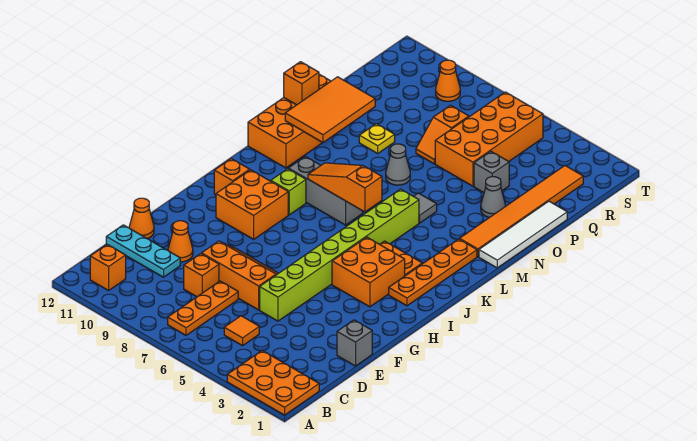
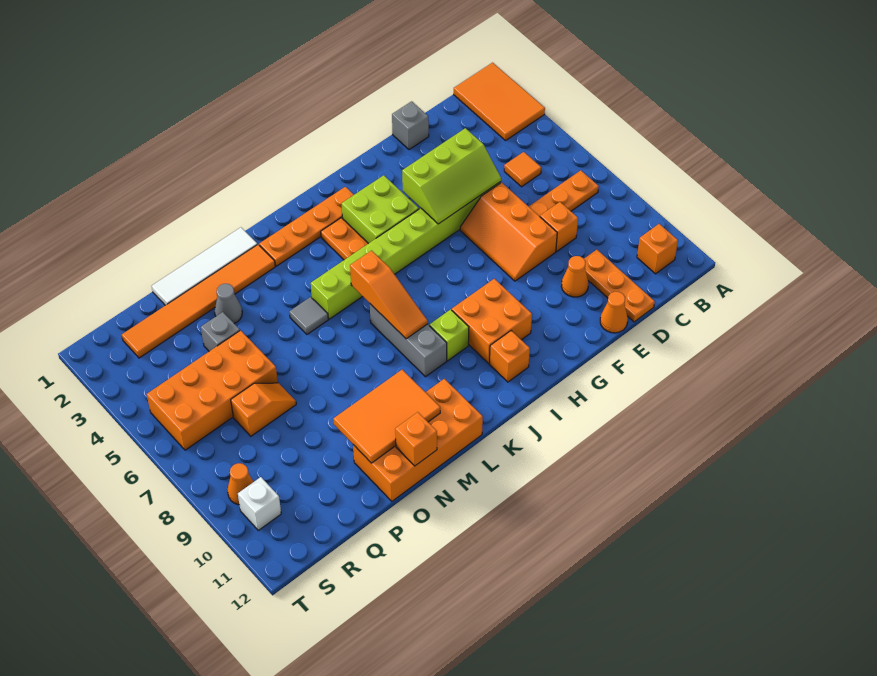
orange plate A1:B3 level 1 -> orange tile A1:B3 level 1
cyan plate D10:D12 level 1 -> orange plate D10:D12 level 1
none -> lime slope E4:G5 level 2 top 4
orange brick H3:I4 level 1 -> lime brick H3:I4 level 1
grey cone N7 level 1 -> none
yellow plate O9 level 1 -> none
none -> white brick S10 level 1

